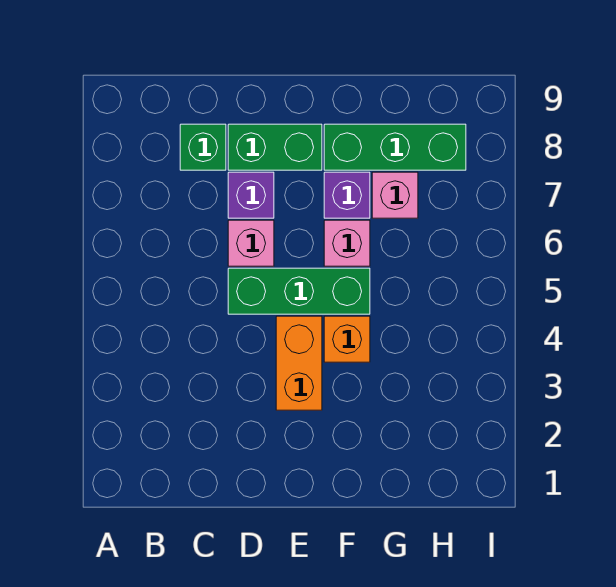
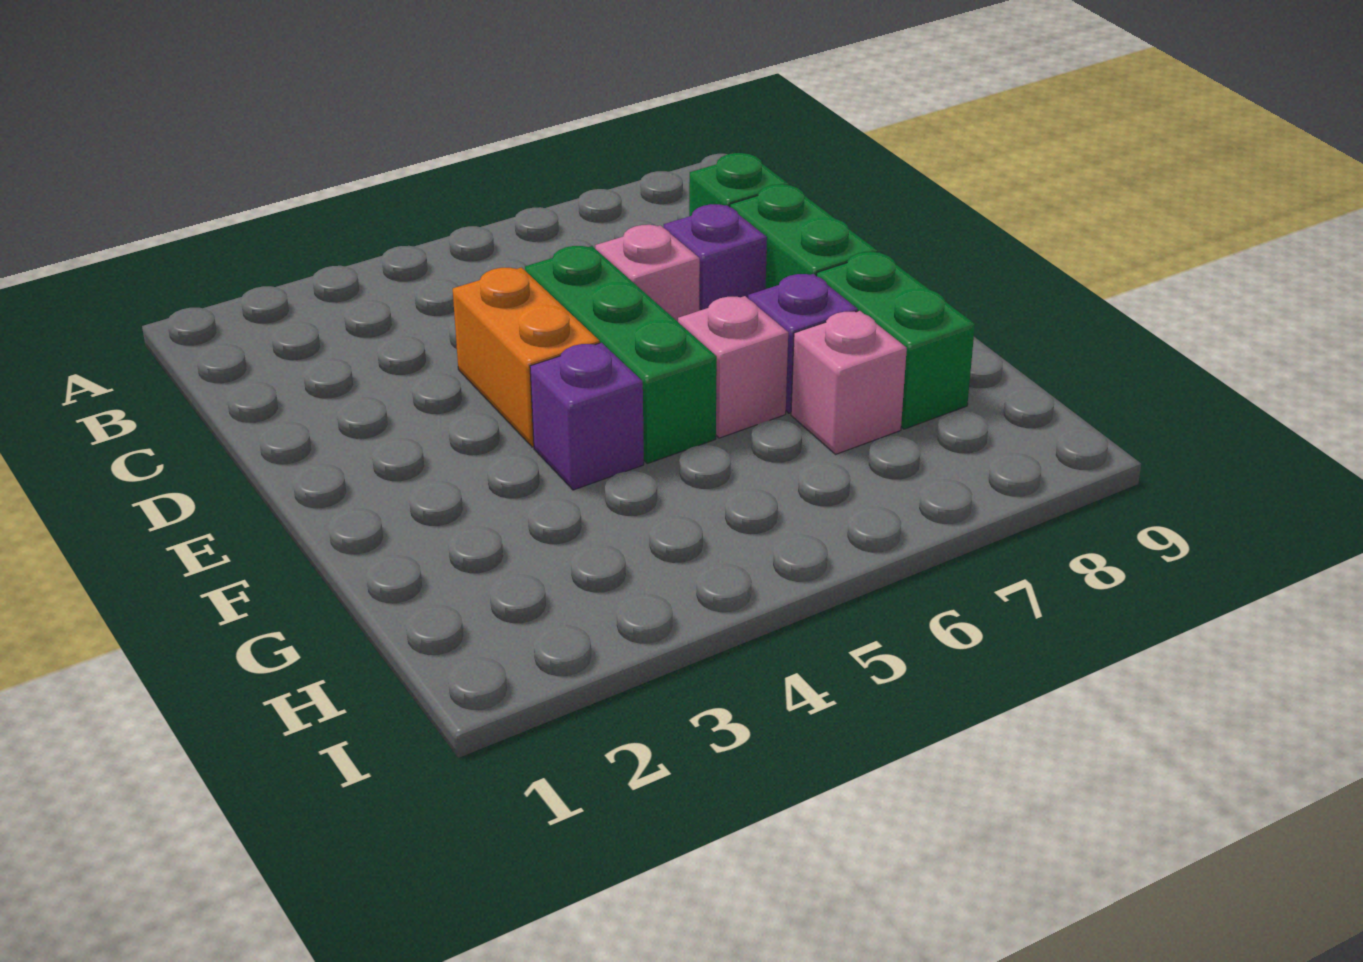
orange brick E3:E4 level 1 -> orange brick D4:E4 level 1
orange brick F4 level 1 -> purple brick F4 level 1
green brick F8:H8 level 1 -> green brick F8:G8 level 1

